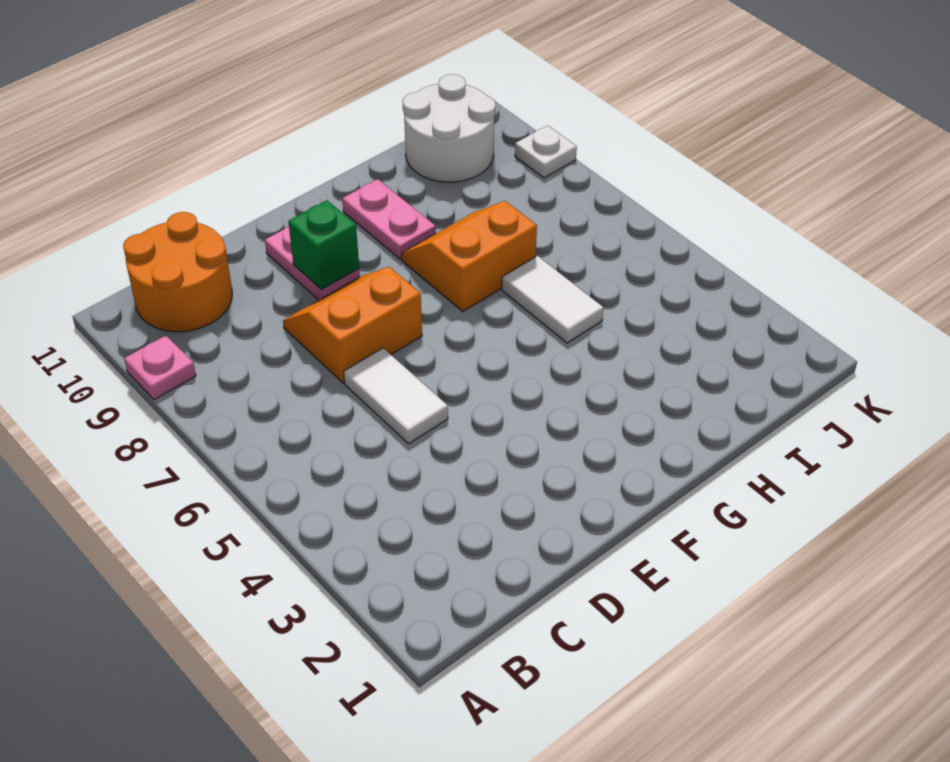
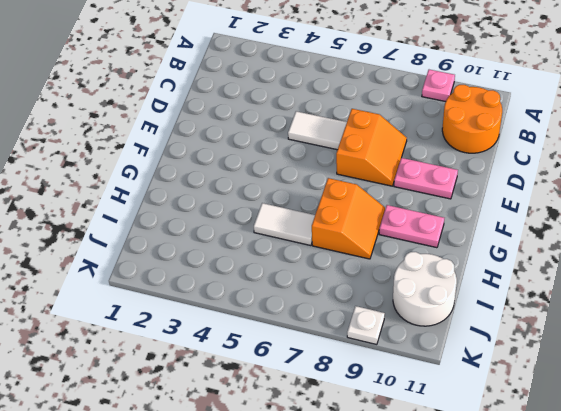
green brick E9 level 2 -> none

